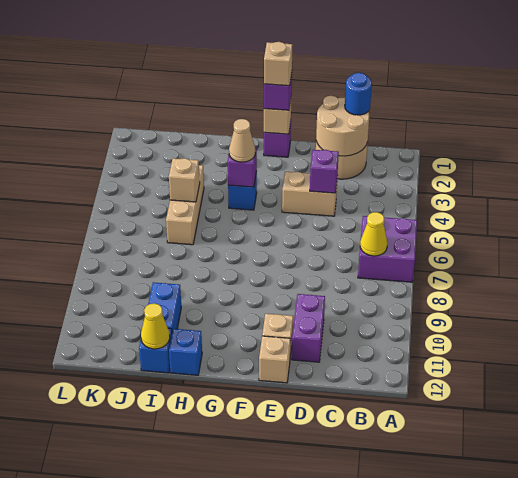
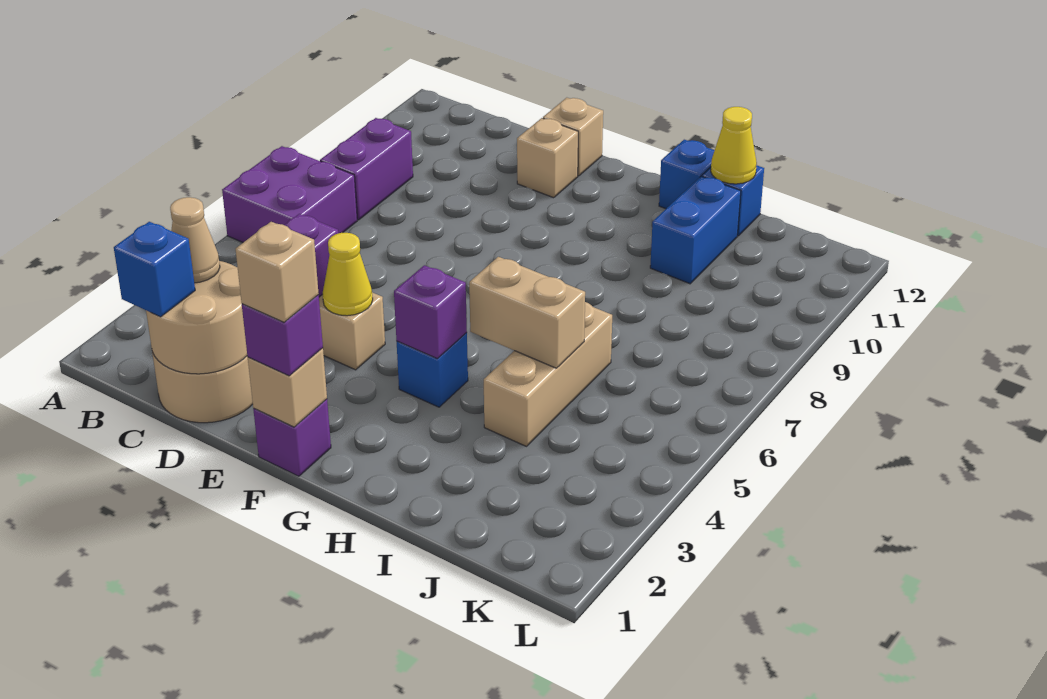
yellow cone B7 level 2 -> yellow cone E4 level 2
blue round brick C1 level 3 -> blue brick C1 level 3
purple brick D10:D11 level 1 -> purple brick B8:B9 level 1
tan cone G4 level 3 -> tan cone C2 level 3
tan brick I5 level 2 -> tan brick H5:I5 level 2

